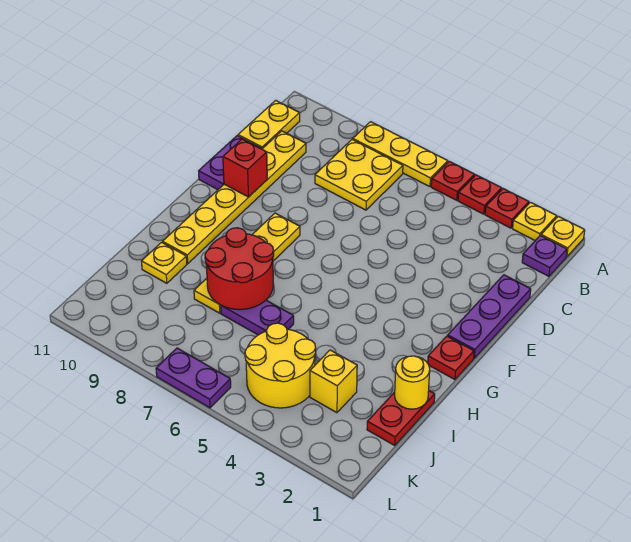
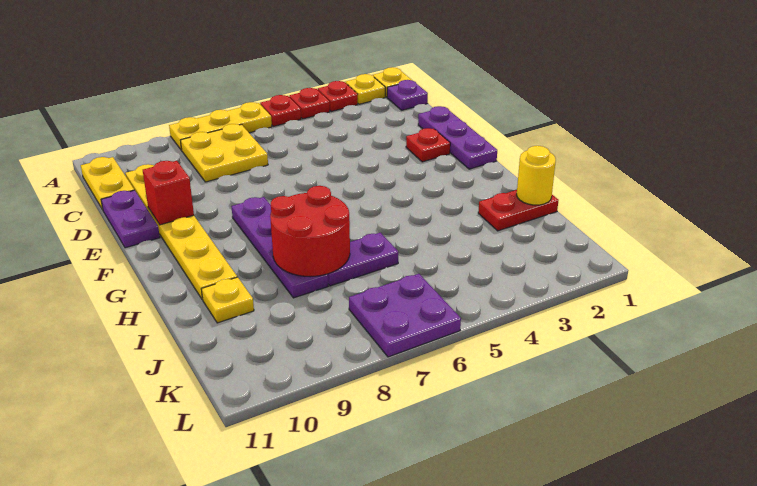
yellow plate F8:I8 level 1 -> purple plate F8:I8 level 1
red plate G1 level 1 -> red plate E2 level 1
red plate I1:J1 level 1 -> red plate I1:I2 level 1
yellow brick J3 level 1 -> none
yellow round brick J4:K5 level 1 -> none
purple plate L6:L7 level 1 -> purple plate K6:L7 level 1

